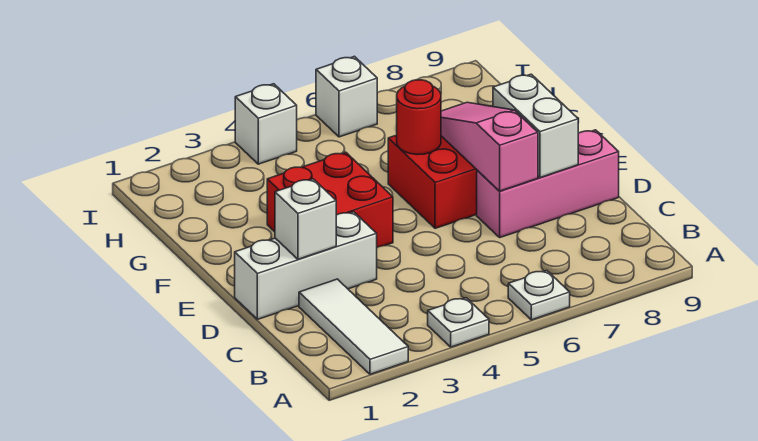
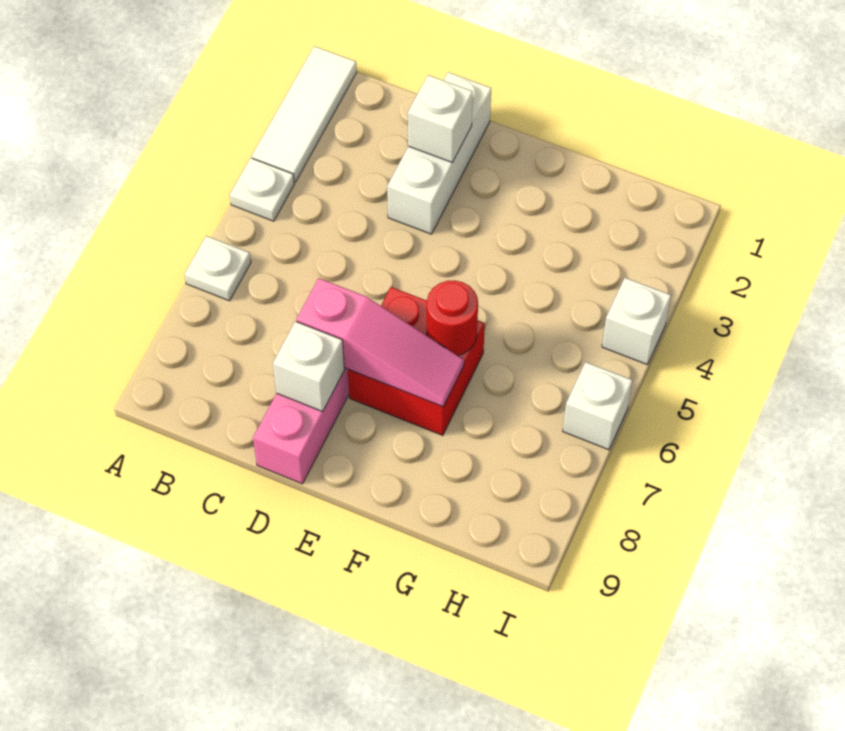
white tile A2:C2 level 1 -> white tile A1:A3 level 1
white brick D8:E8 level 2 -> white brick D8 level 2
red brick E3:F4 level 1 -> none

